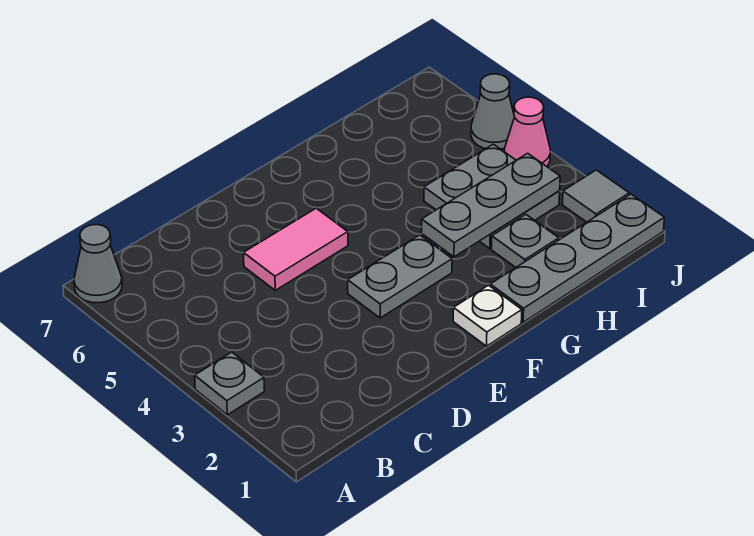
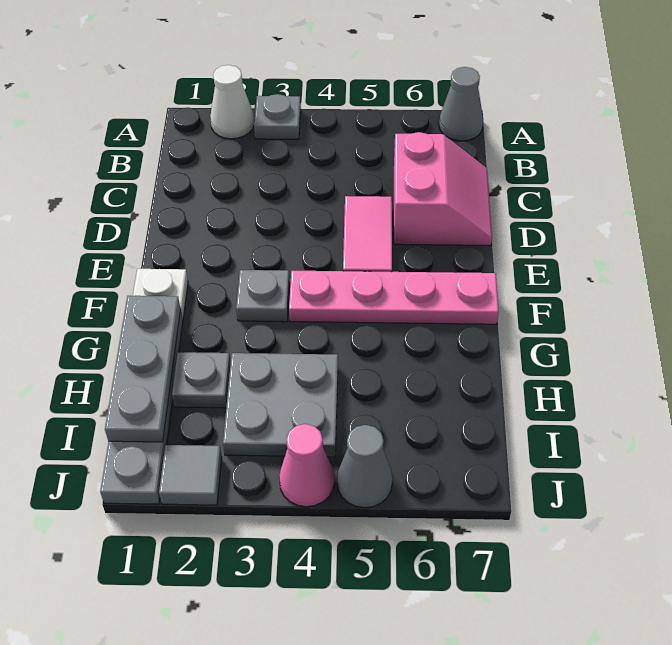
none -> white cone A2 level 1
none -> pink slope C6:D7 level 1 top 6
grey plate E3:F3 level 1 -> grey plate F3 level 1
none -> pink plate F4:F7 level 1
grey plate G3:I3 level 2 -> grey plate G1:I1 level 2

